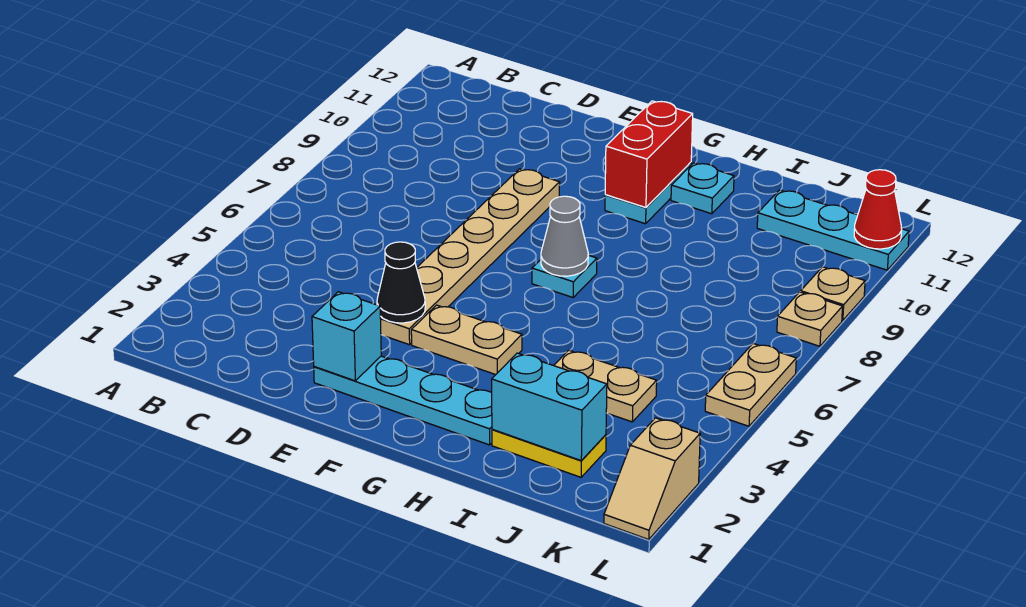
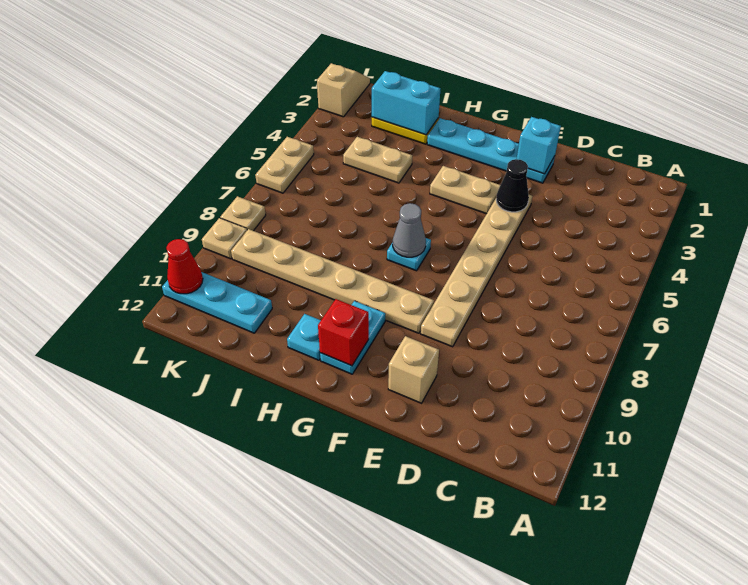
none -> tan brick E11 level 1
none -> tan plate F9:K9 level 1
red brick G10:G11 level 2 -> red brick G11 level 2

